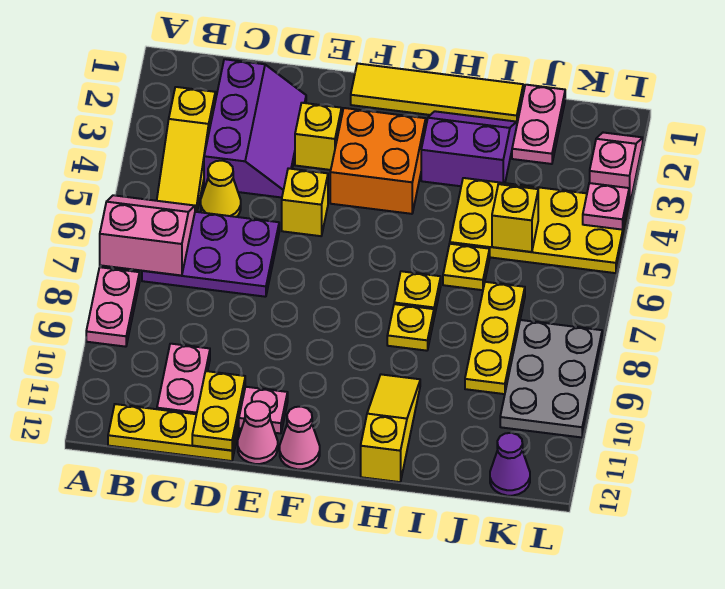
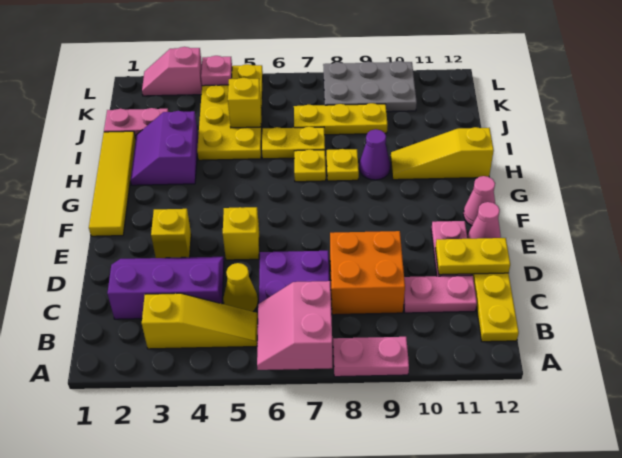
orange brick F3:G4 level 1 -> orange brick C8:D9 level 1
yellow plate I6 level 1 -> yellow plate I6:I7 level 1
purple cone K12 level 1 -> purple cone H9 level 1

